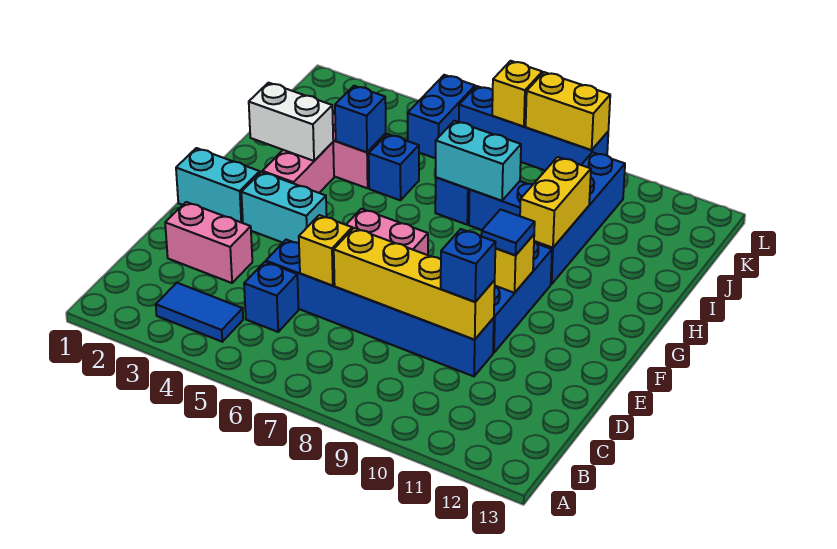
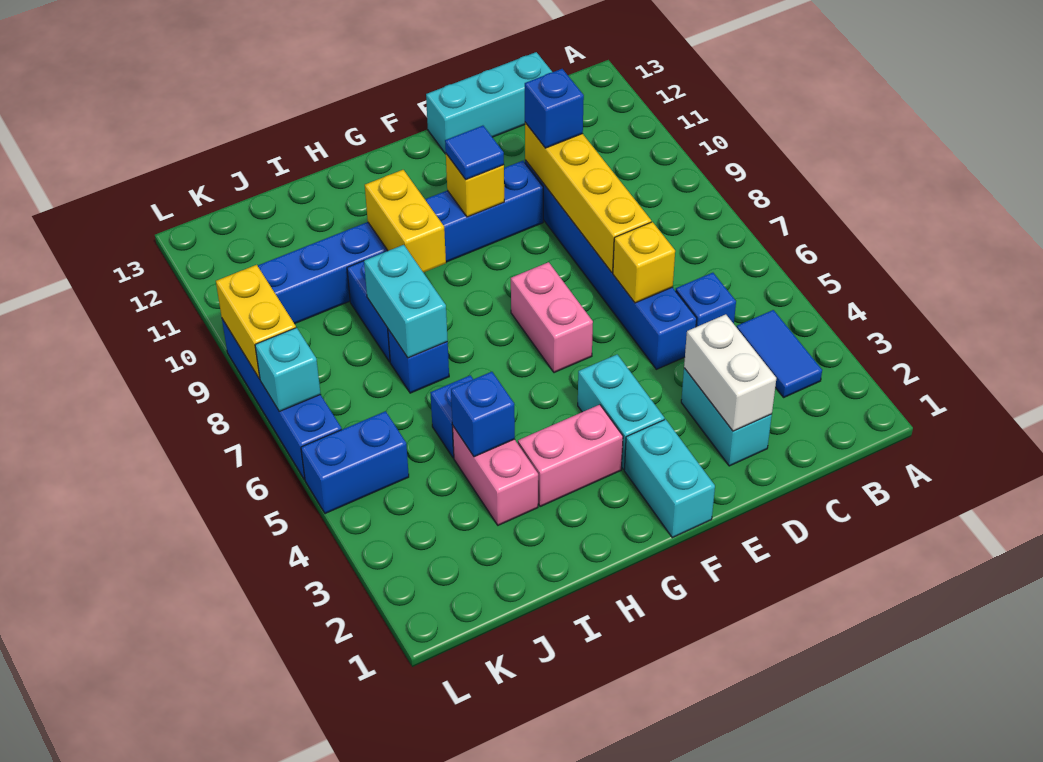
none -> cyan brick C13:E13 level 1
pink brick D2:D3 level 1 -> cyan brick D2:D3 level 1
white brick H2:H3 level 2 -> white brick D2:D3 level 2
yellow brick H10:I10 level 2 -> yellow brick H9:H10 level 2
yellow brick L7 level 2 -> cyan brick L7 level 2

